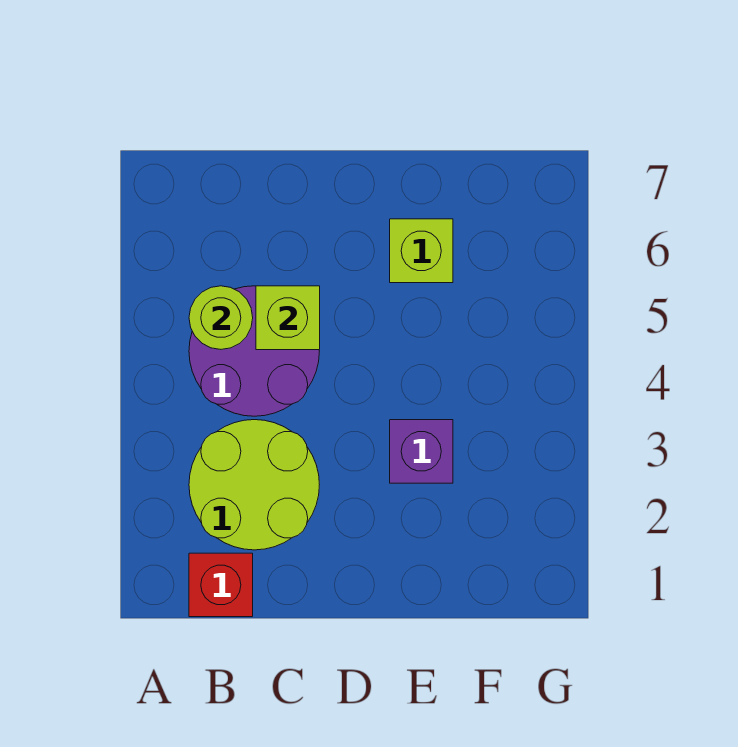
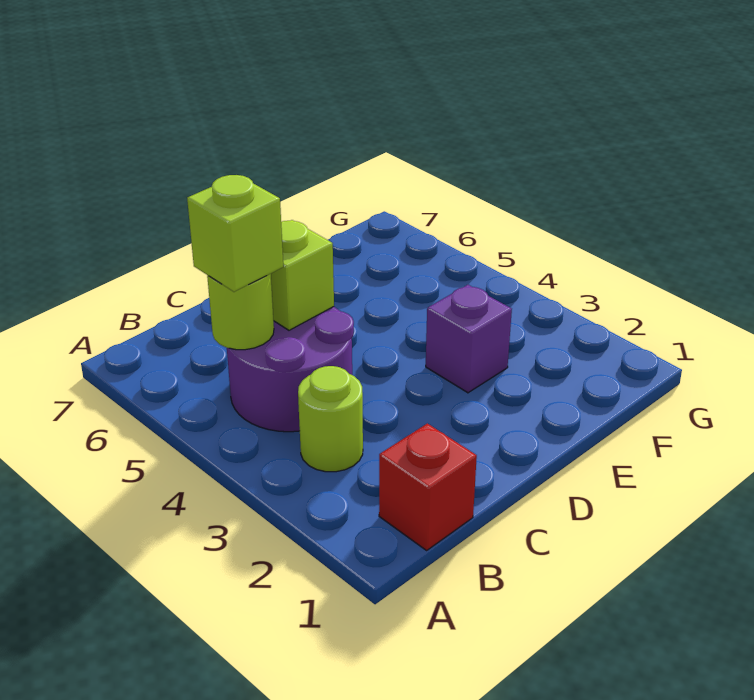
lime round brick B2:C3 level 1 -> lime round brick B3 level 1
lime brick E6 level 1 -> lime brick B5 level 3

